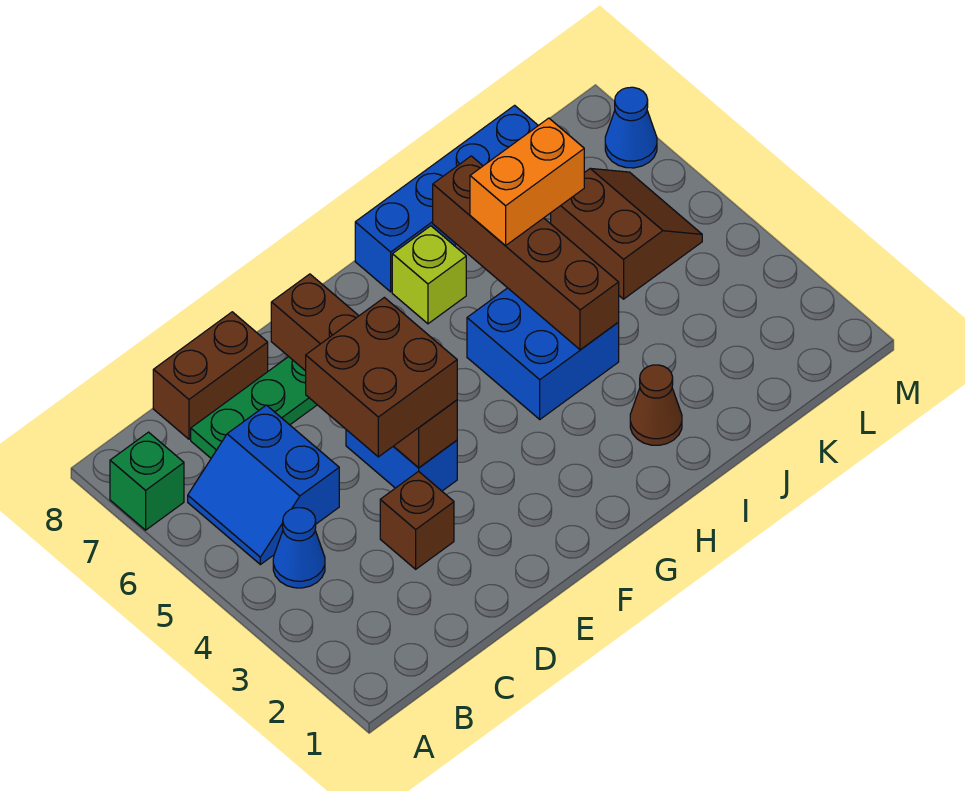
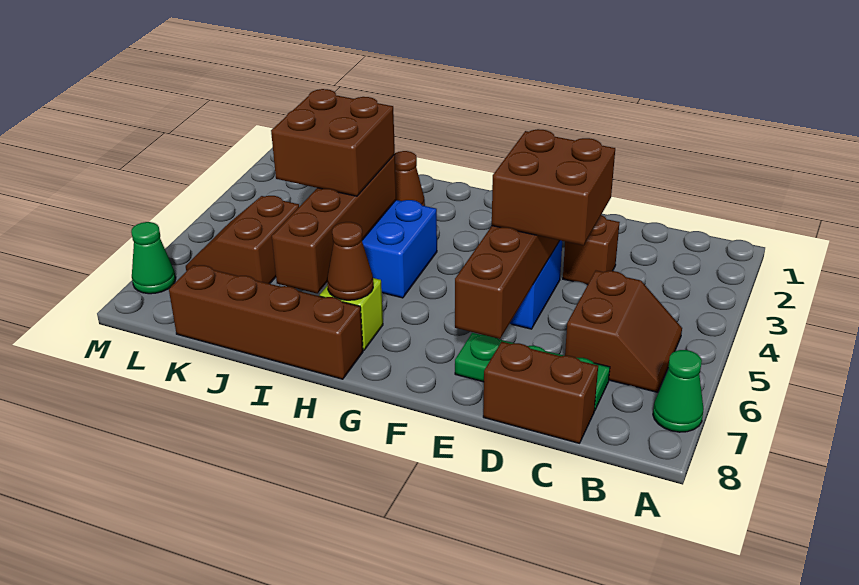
green brick A7 level 1 -> green cone A7 level 1
blue cone B4 level 1 -> none
blue slope B5:C6 level 1 top C -> brown slope B5:C6 level 1 top C
none -> brown cone H7 level 2
blue brick H8:K8 level 1 -> brown brick H8:K8 level 1
none -> brown brick I4:J5 level 3
orange brick I6:J6 level 3 -> none
blue cone M7 level 1 -> green cone M7 level 1

